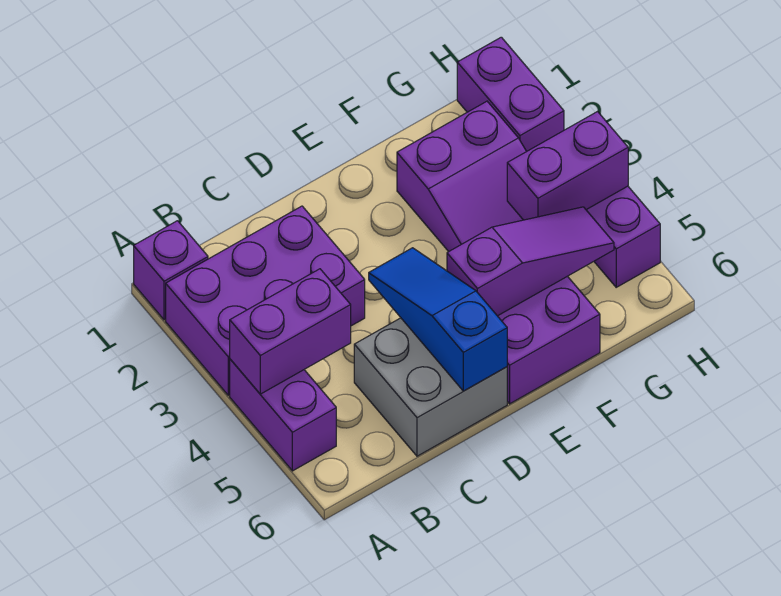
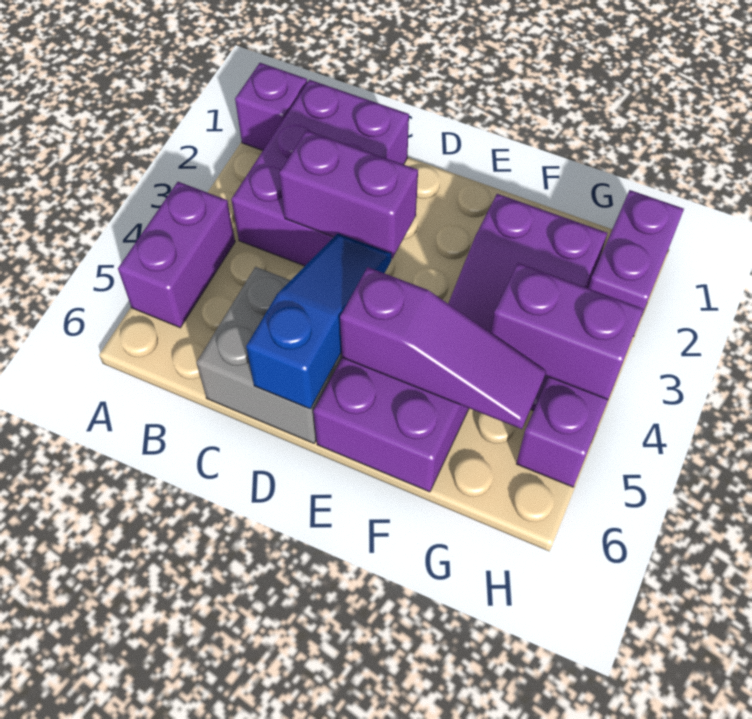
purple brick A2:C3 level 1 -> purple brick B1:C3 level 1
purple brick A4:B4 level 2 -> purple brick C3:D3 level 2

